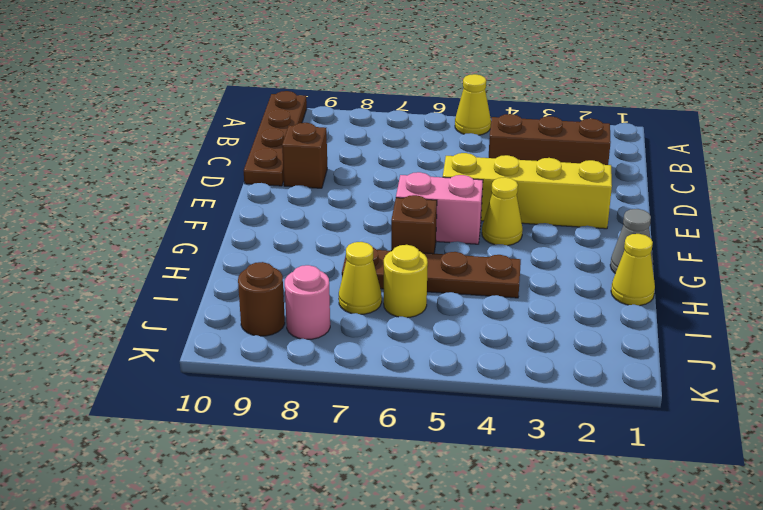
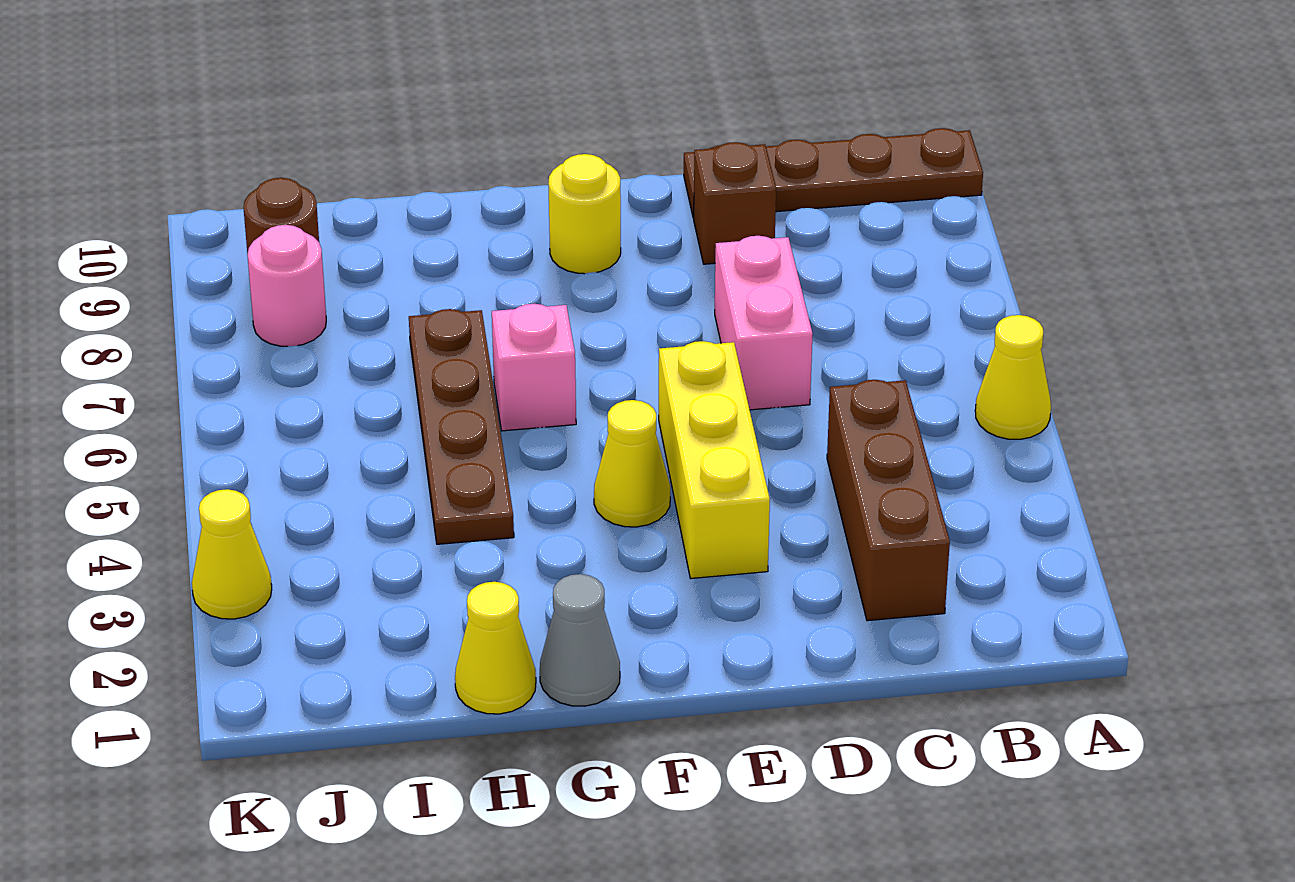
yellow brick E2:E5 level 1 -> yellow brick E3:E5 level 1
pink brick F5:F6 level 1 -> pink brick D6:D7 level 1
brown brick G6 level 1 -> pink brick G6 level 1
yellow round brick I6 level 1 -> yellow round brick F9 level 1
yellow cone I7 level 1 -> yellow cone K3 level 1

